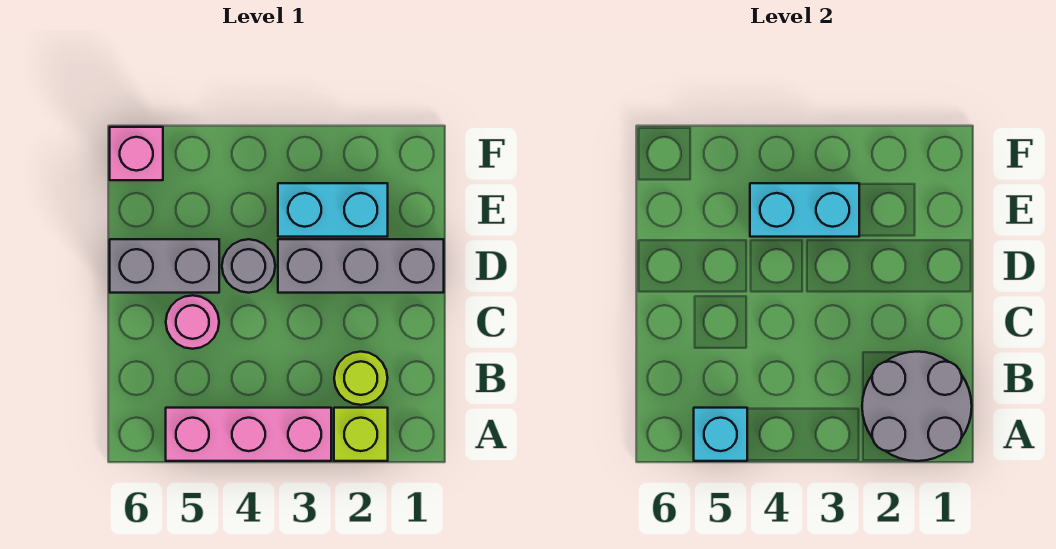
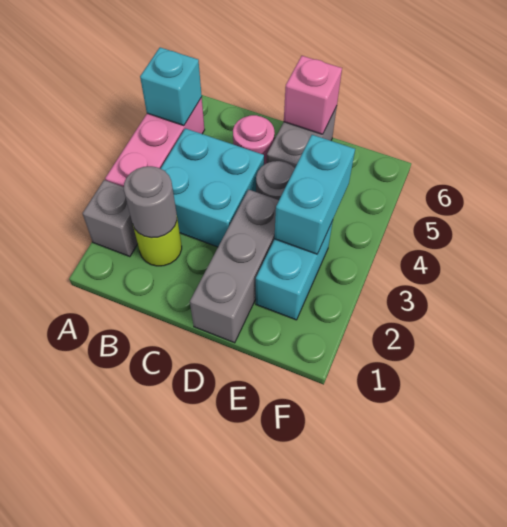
grey round brick A1:B2 level 2 -> grey round brick B2 level 2
lime brick A2 level 1 -> grey brick A2 level 1
none -> cyan brick B3:C4 level 1
pink brick F6 level 1 -> pink brick D6 level 2

